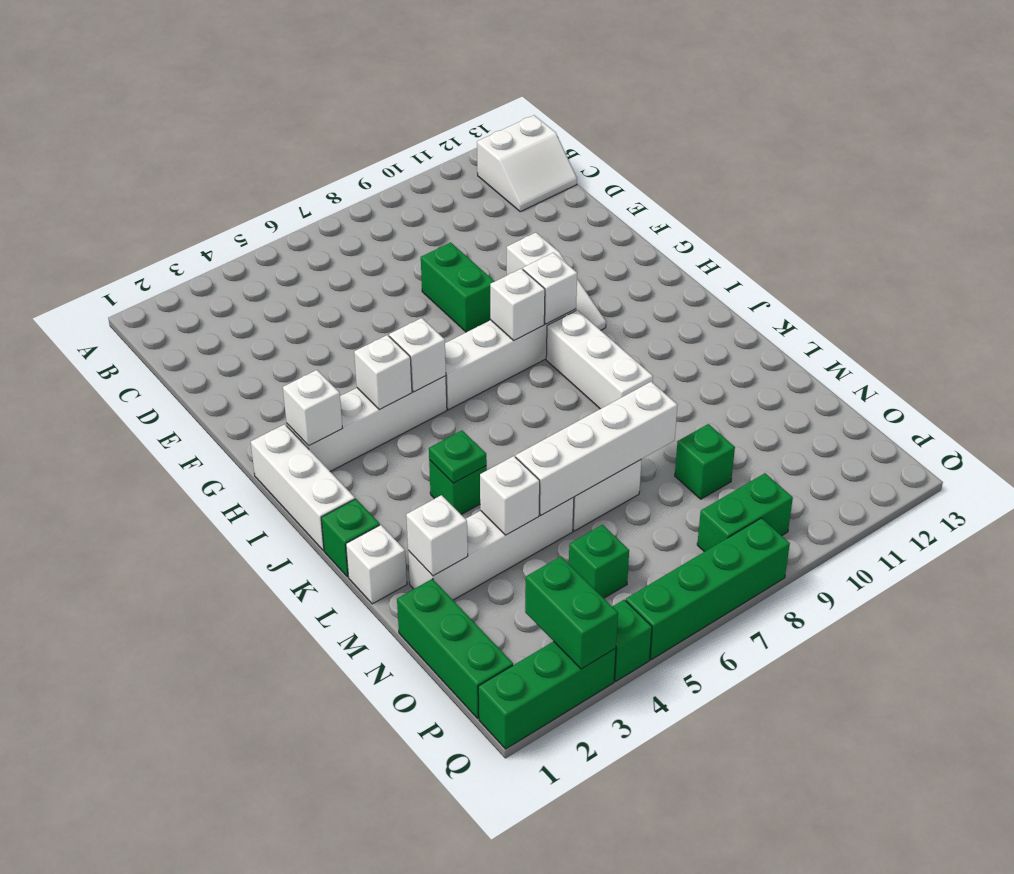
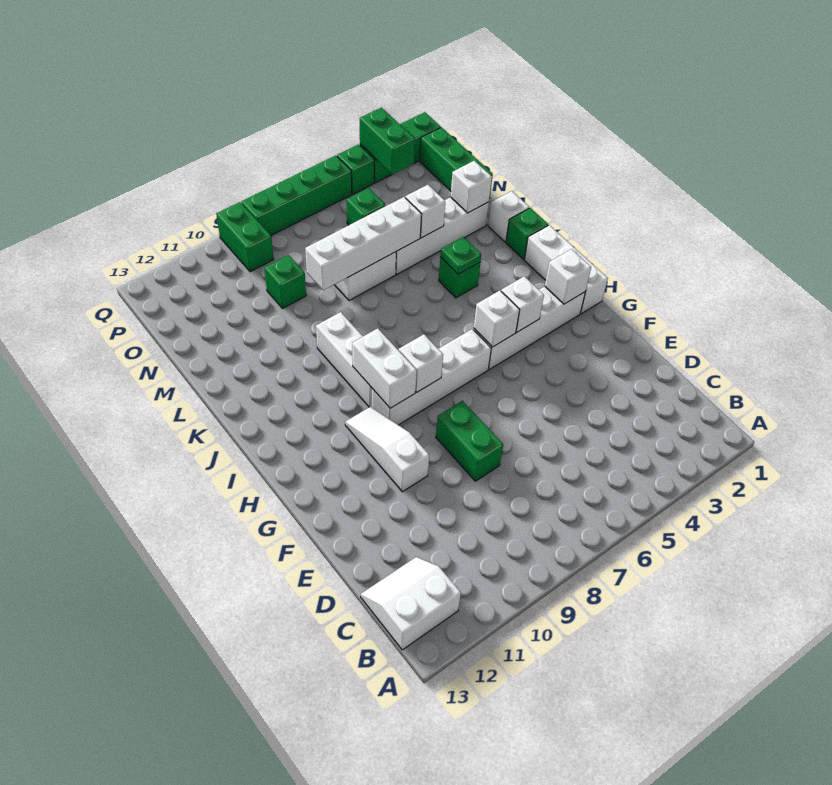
white brick H9 level 2 -> white brick H9:I9 level 2
green brick P8:P9 level 1 -> green brick P9:Q9 level 1

